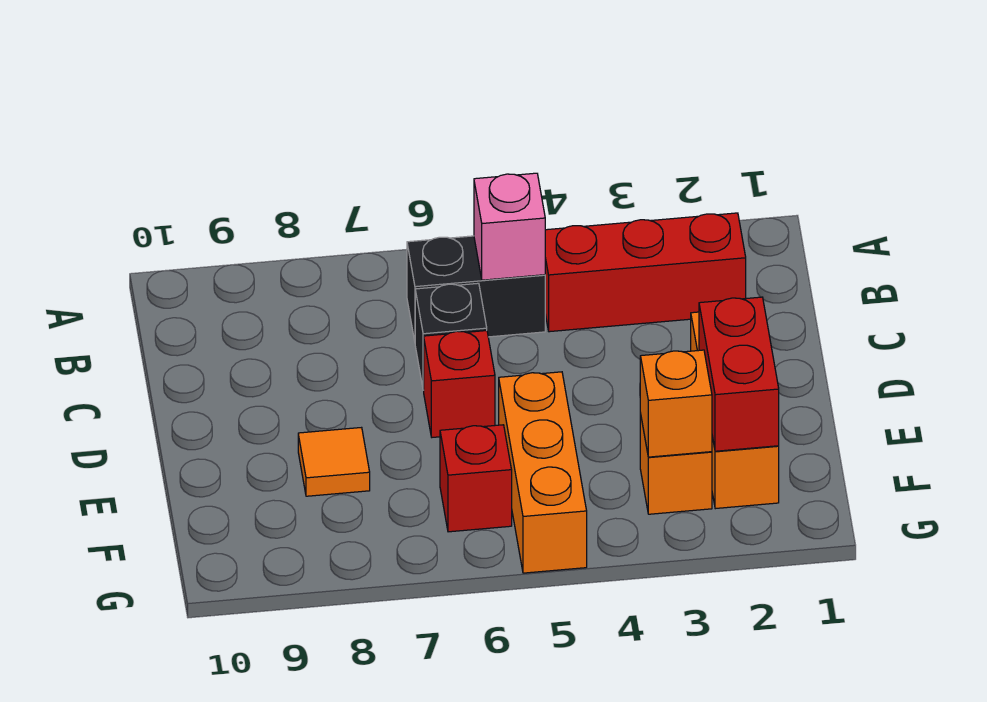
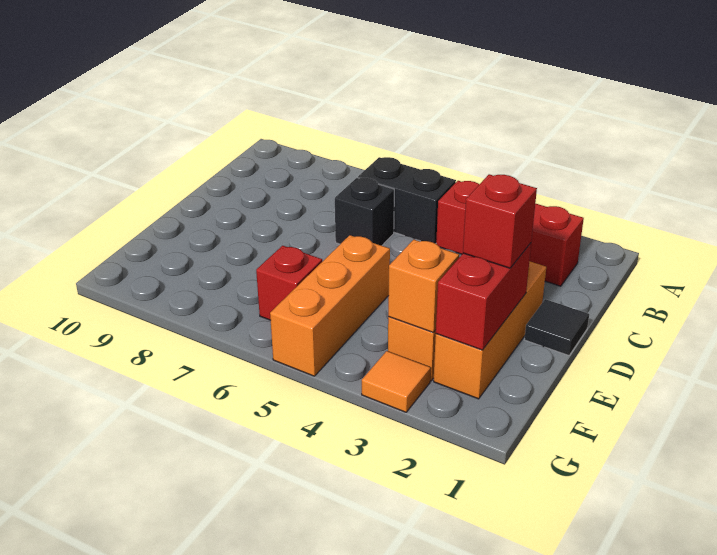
pink brick B5 level 2 -> none
none -> black tile D1 level 1
red brick D6 level 1 -> red brick E2 level 3
orange tile E8 level 1 -> orange tile G3 level 1

